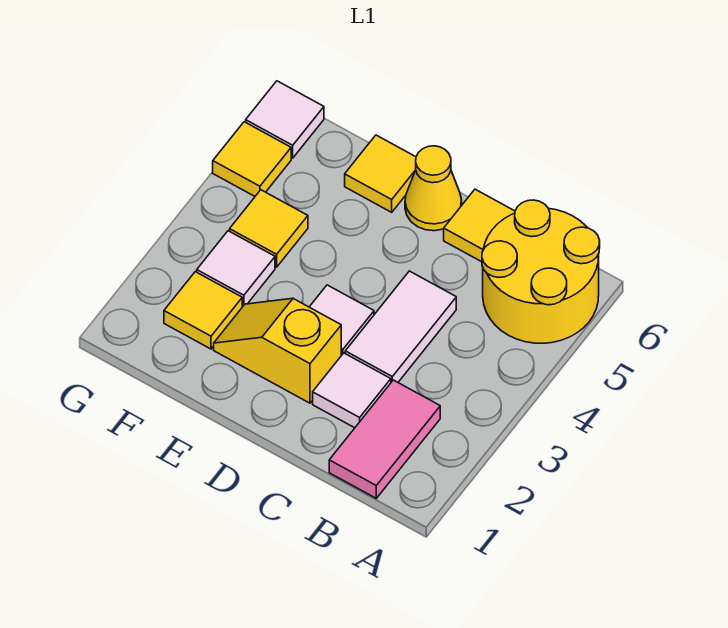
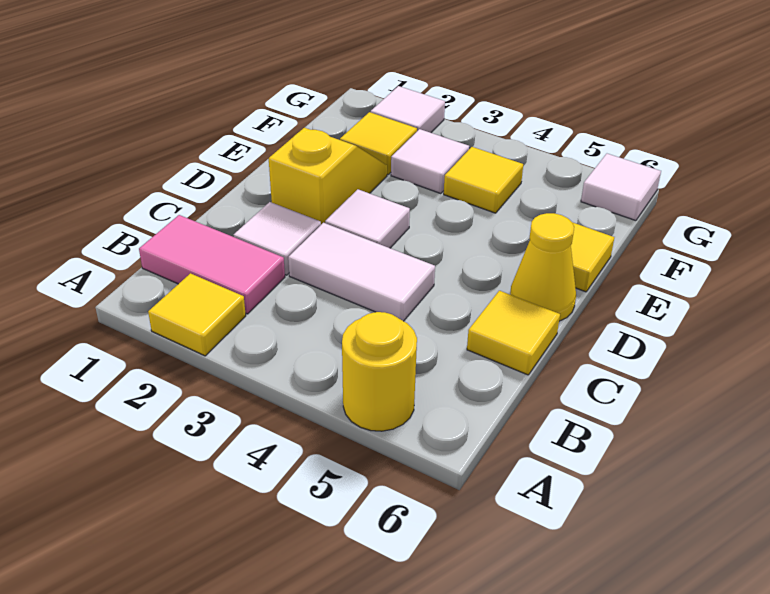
yellow round brick A5:B6 level 1 -> yellow round brick A5 level 1
none -> white tile G2 level 1
yellow tile G5 level 1 -> yellow tile A2 level 1

